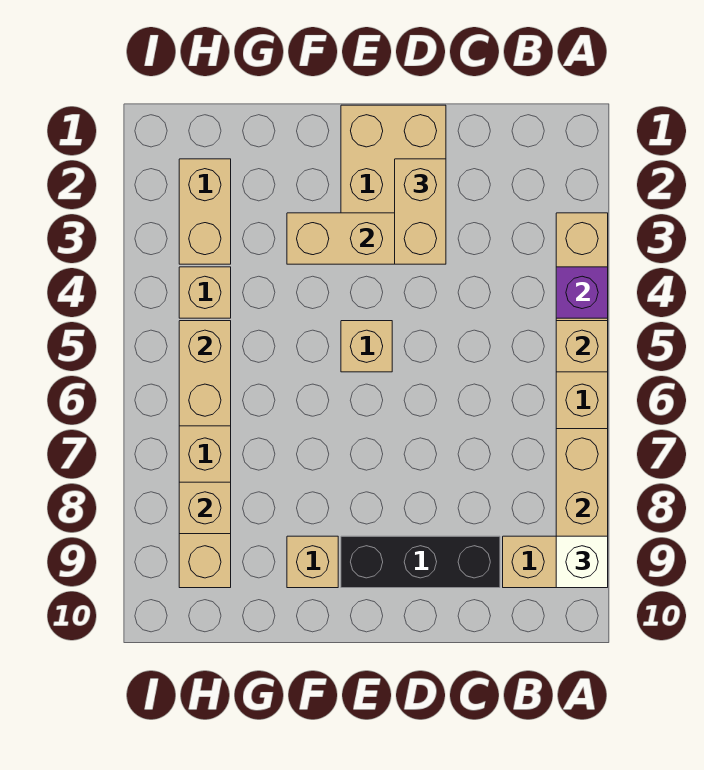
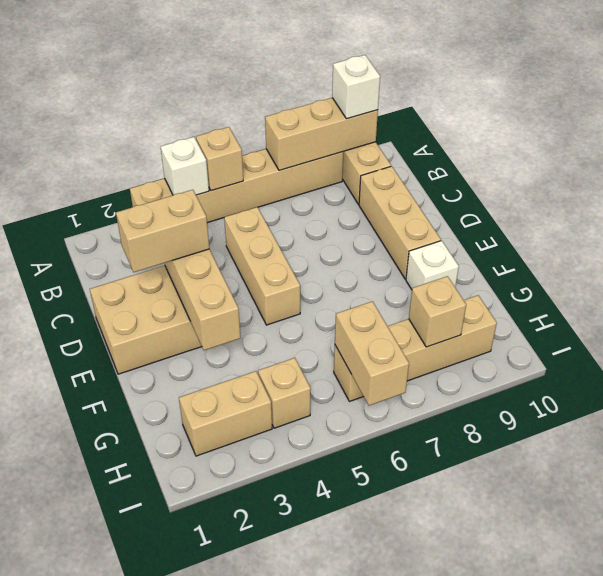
purple brick A4 level 2 -> white brick A4 level 2
black brick C9:E9 level 1 -> tan brick C9:E9 level 1
tan brick E5 level 1 -> tan brick C5:E5 level 1
tan brick F9 level 1 -> white brick F9 level 1
tan brick H5:H6 level 2 -> tan brick H6:I6 level 2

